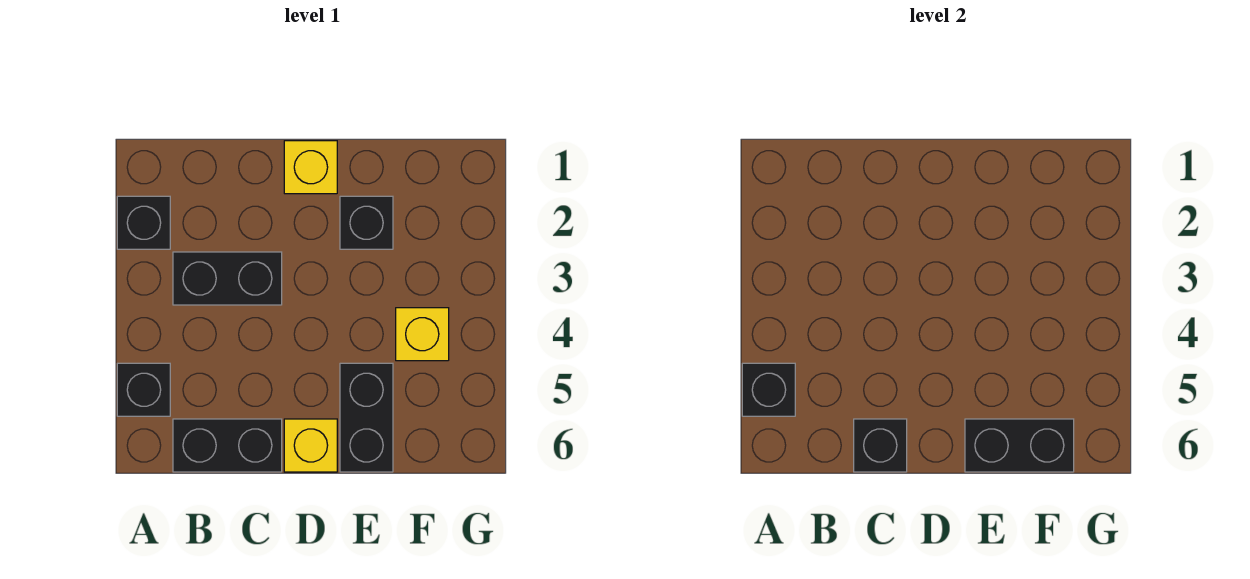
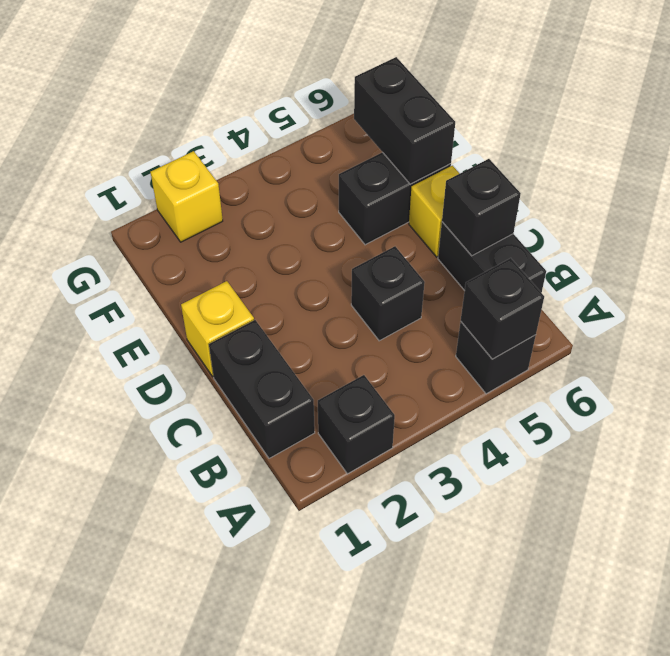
black brick B3:C3 level 1 -> black brick B1:C1 level 1
black brick E2 level 1 -> black brick C4 level 1
yellow brick F4 level 1 -> yellow brick G2 level 1

